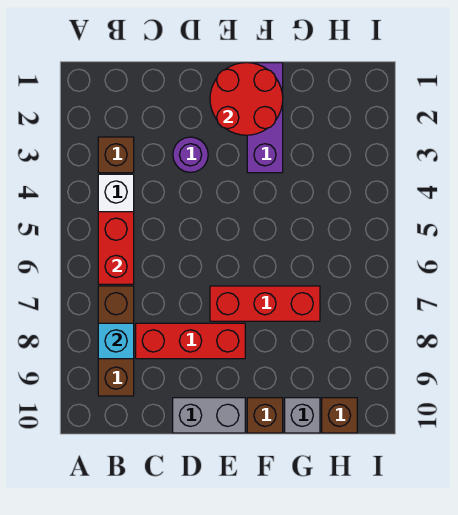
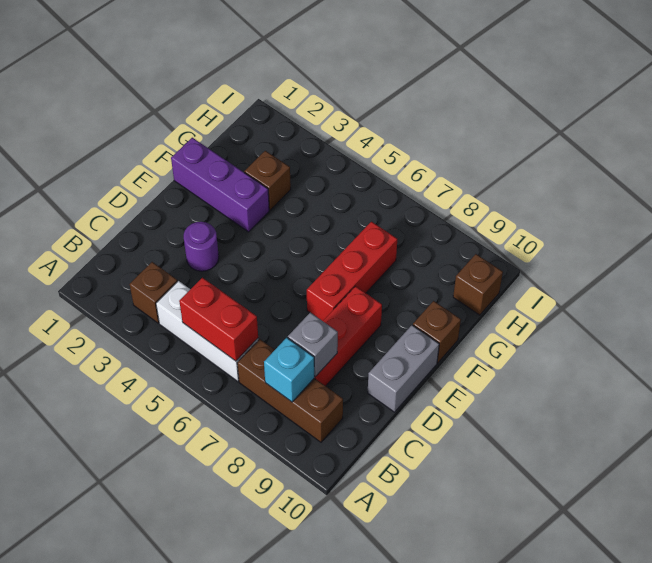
red round brick E1:F2 level 2 -> none
none -> brown brick G3 level 1
grey brick G10 level 1 -> grey brick C8 level 2

